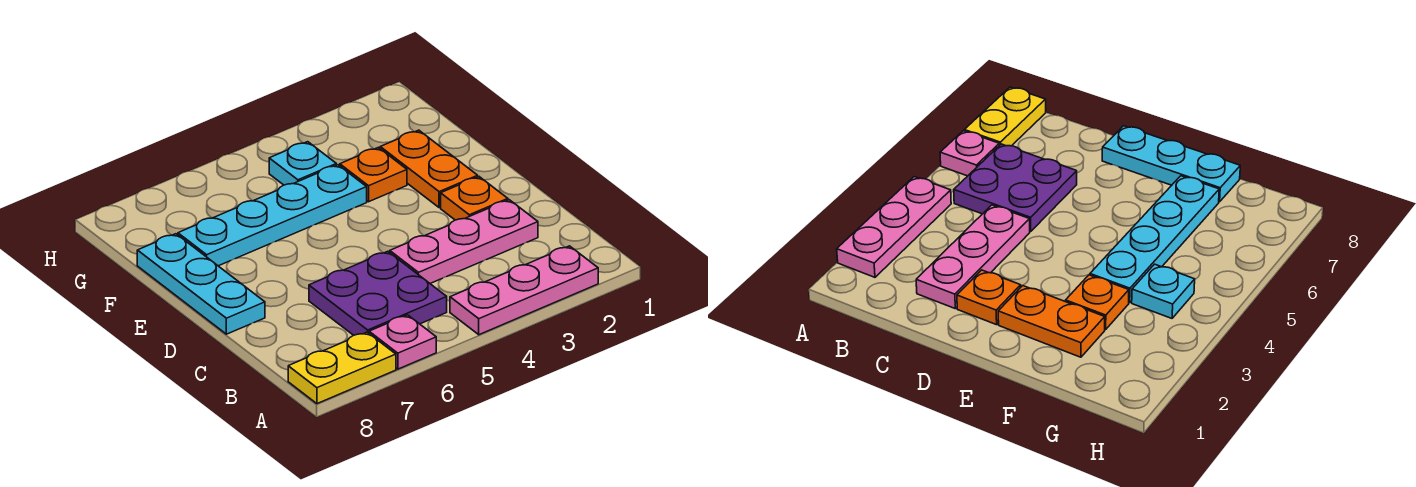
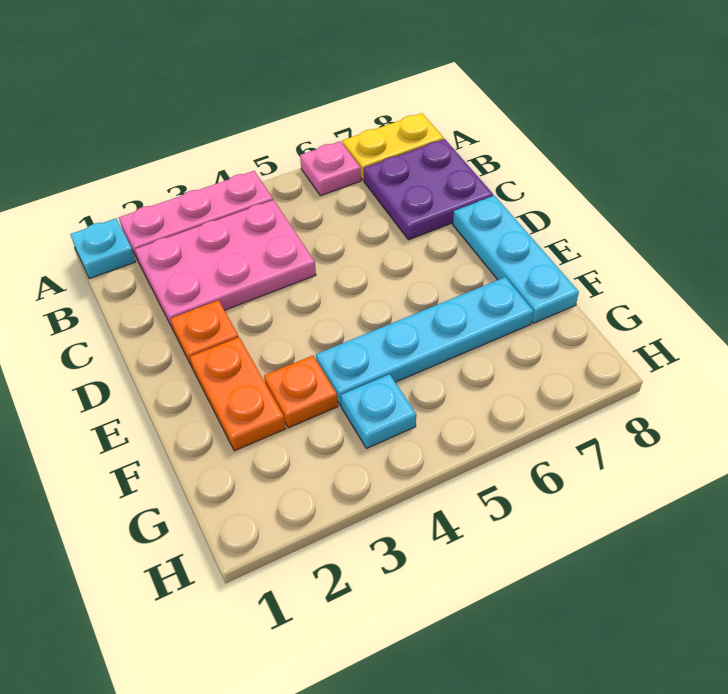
none -> cyan plate A1 level 1
purple plate B5:C6 level 1 -> purple plate B7:C8 level 1
pink plate C2:C4 level 1 -> pink plate B2:C4 level 1

